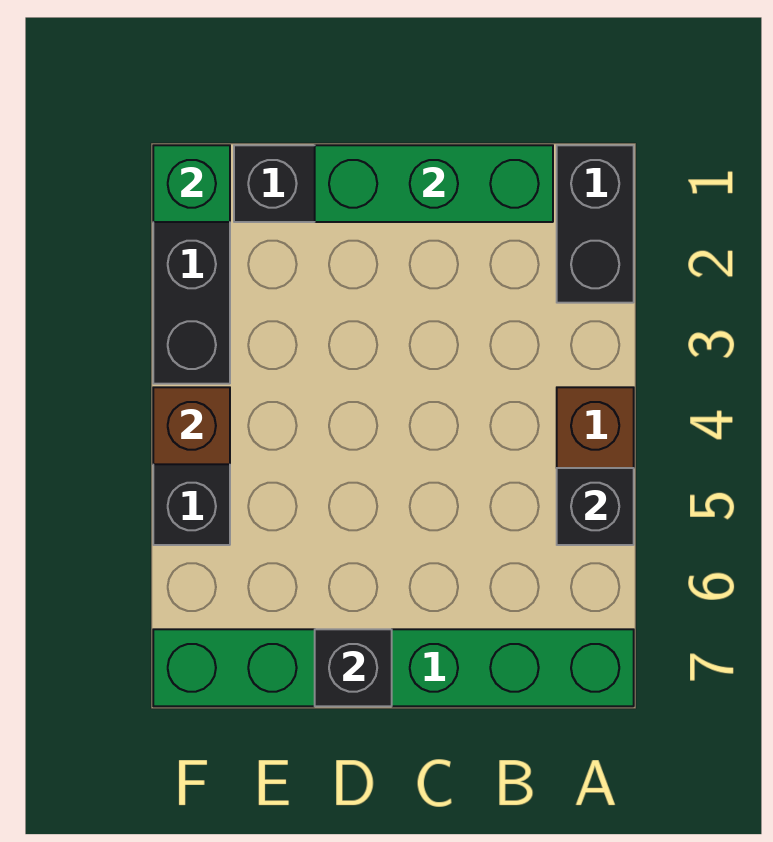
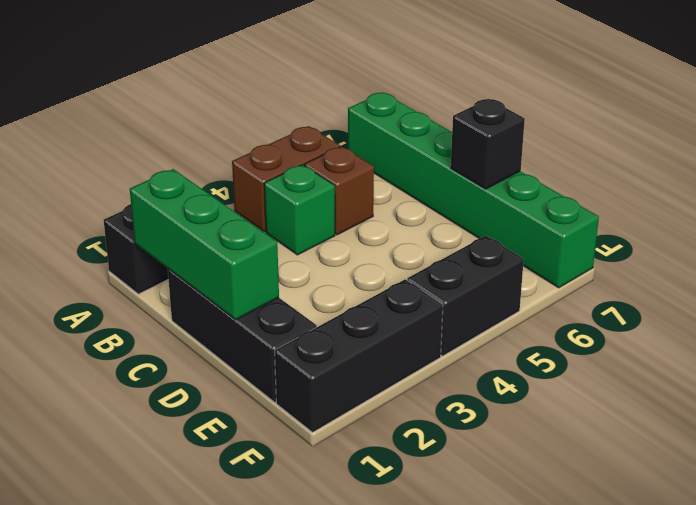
black brick A5 level 2 -> none
green brick F1 level 2 -> green brick B4 level 1
brown brick F4 level 2 -> brown brick B5 level 1

